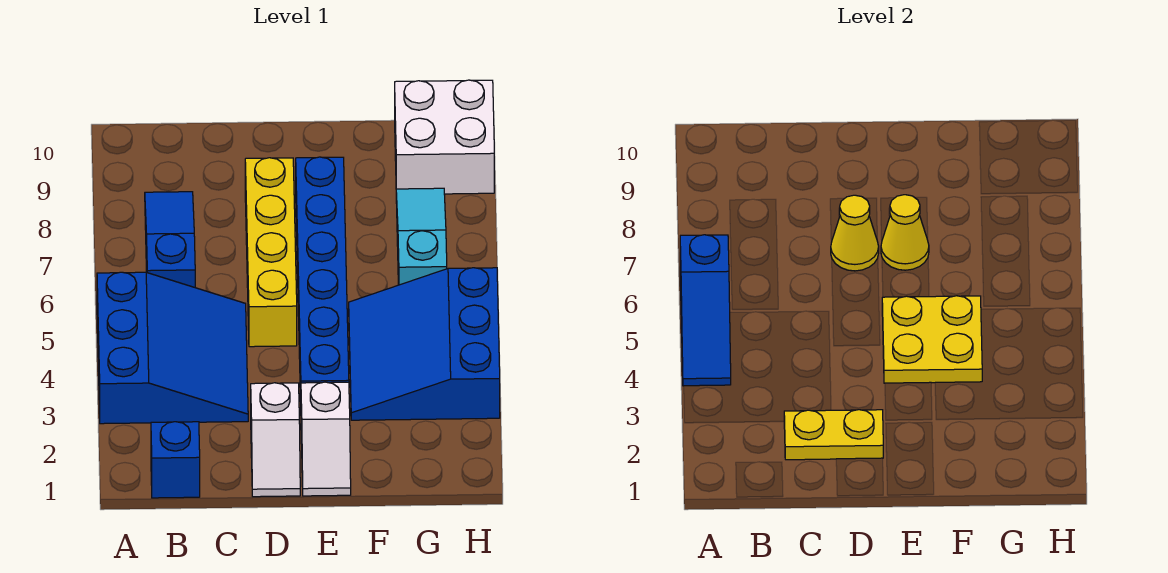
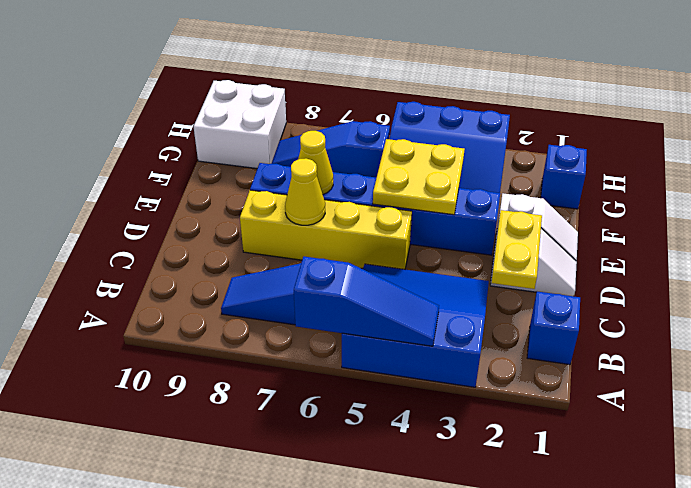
none -> blue brick G1 level 1
cyan slope G6:G8 level 1 top 6 -> blue slope G6:G8 level 1 top 6

